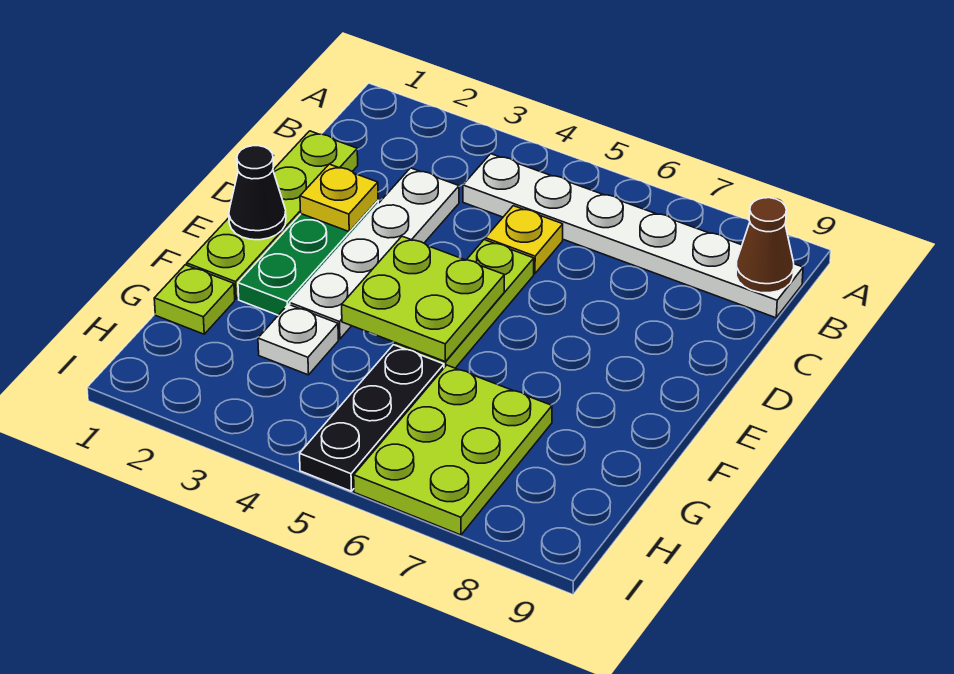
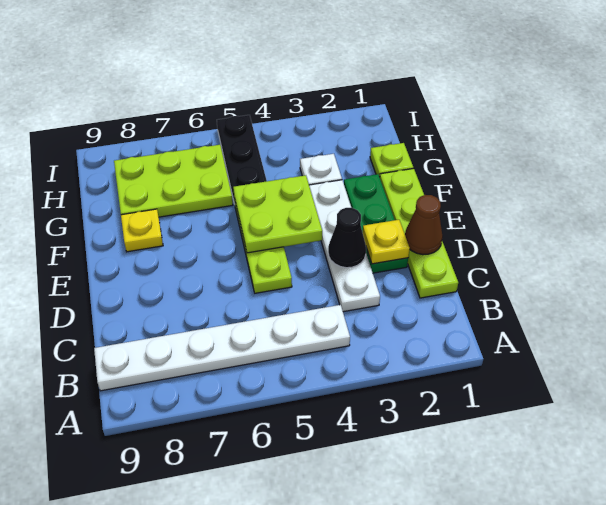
brown cone B9 level 2 -> brown cone D1 level 2
yellow plate C5 level 1 -> yellow plate F8 level 1
black cone E1 level 2 -> black cone D3 level 2
lime plate G6:I7 level 1 -> lime plate G6:H8 level 1

